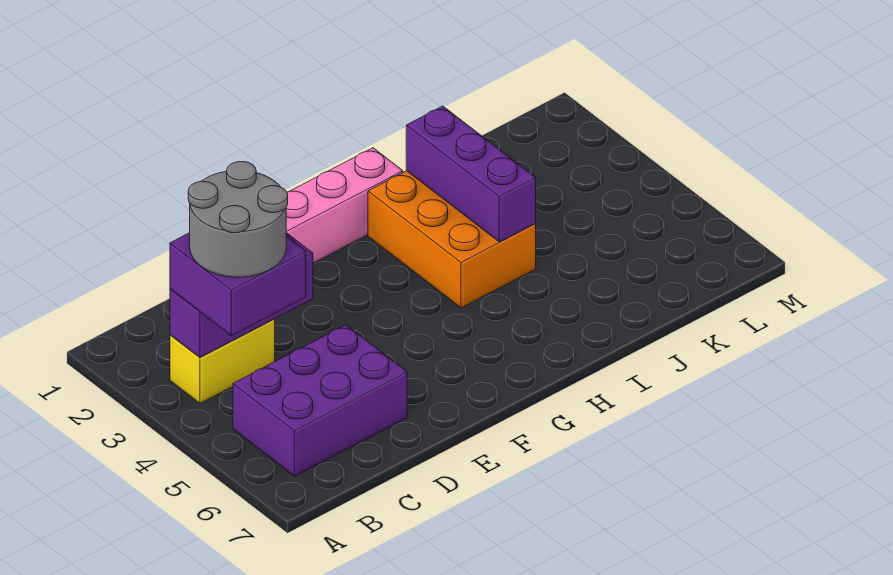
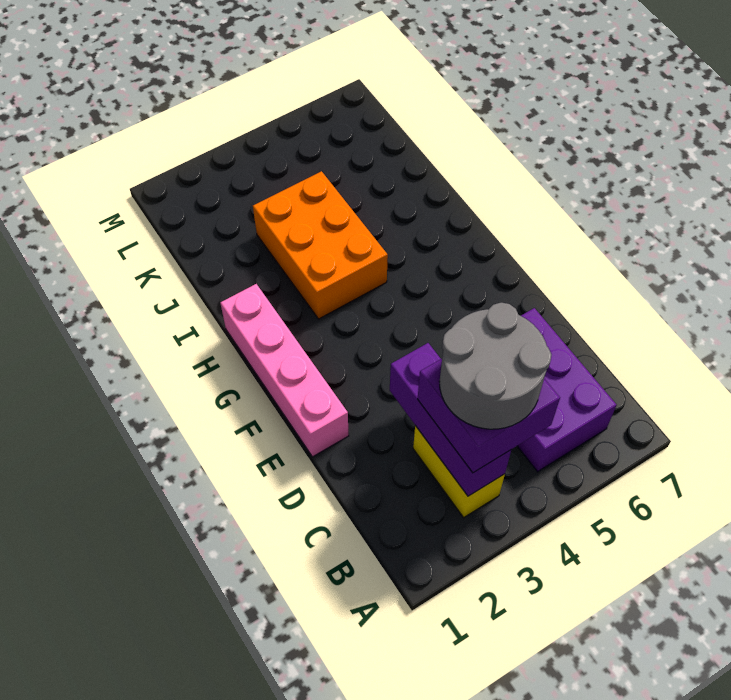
orange brick H2:I4 level 1 -> orange brick H3:J4 level 1
purple brick I2:I4 level 2 -> none

